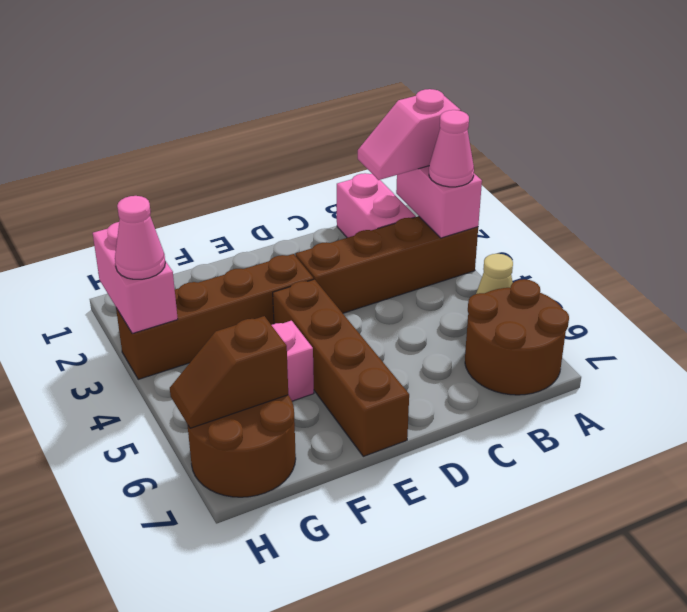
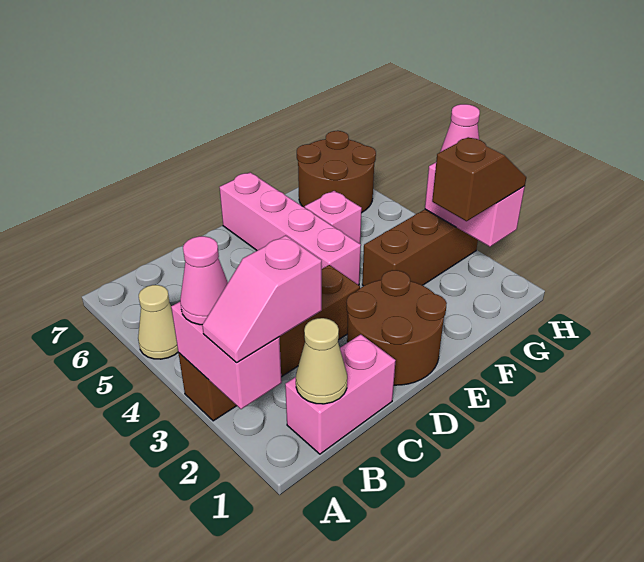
pink slope A2:B2 level 3 top A -> pink slope A2:B2 level 3 top B
brown round brick A6:B7 level 1 -> brown round brick D1:E2 level 1
pink brick B1:B2 level 1 -> pink brick B1:C1 level 1
none -> tan cone B1 level 2
brown brick E3:H3 level 1 -> brown brick F3:H3 level 1
brown brick E4:E7 level 1 -> pink brick E4:E7 level 1
brown slope G6:H6 level 2 top G -> brown slope G2:H2 level 3 top G

